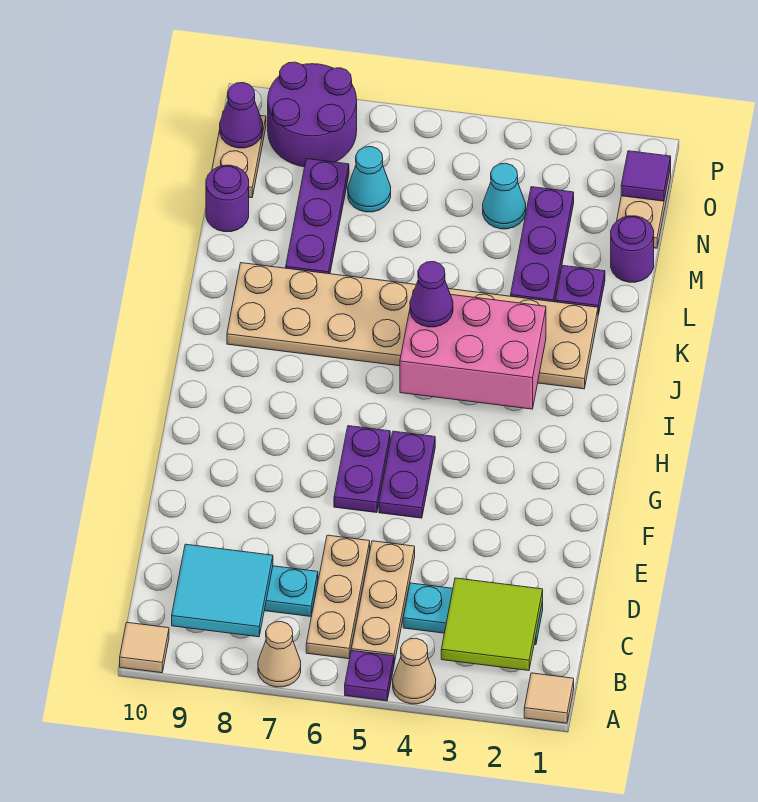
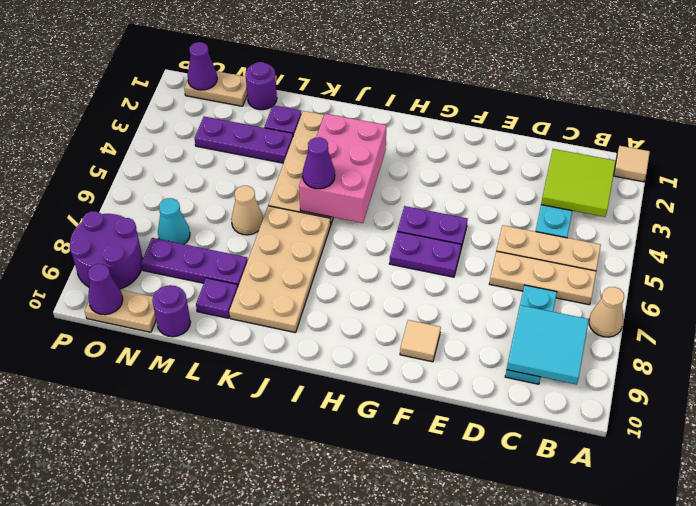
tan cone A4 level 1 -> tan cone L6 level 1
purple plate A5 level 1 -> purple plate L9 level 1
tan tile A10 level 1 -> tan tile F9 level 1
cyan cone N4 level 1 -> none
purple tile O1 level 2 -> purple cone O1 level 2

